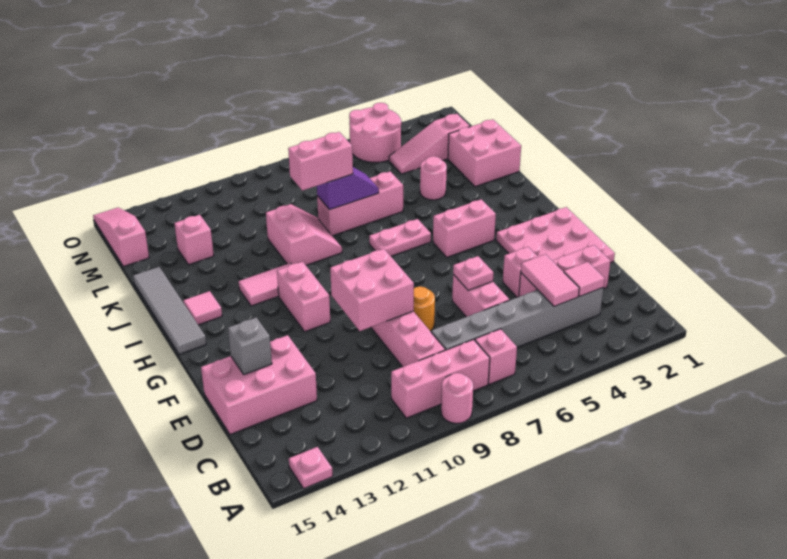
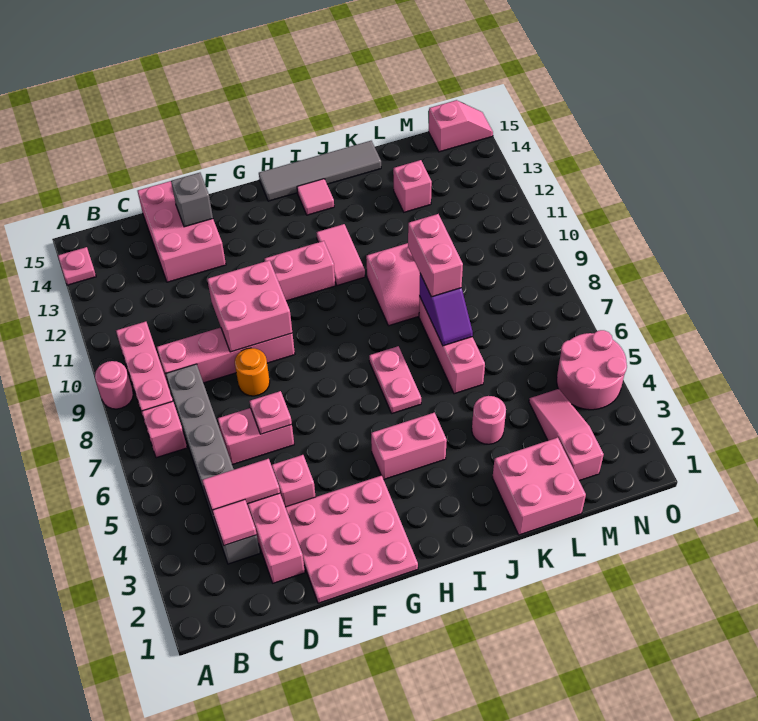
pink brick H4:H5 level 1 -> pink brick H4:I4 level 1
pink slope M15:O15 level 1 top M -> pink slope N15:O15 level 1 top N

